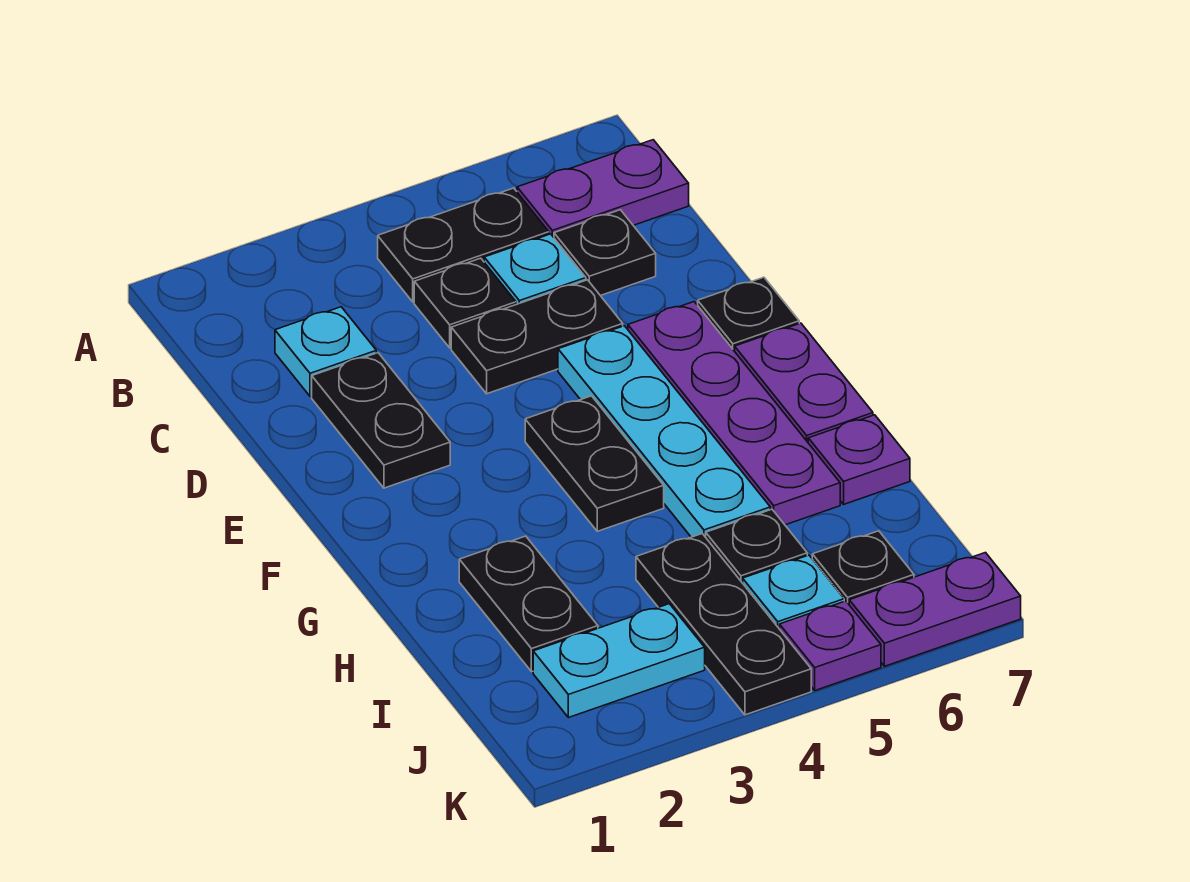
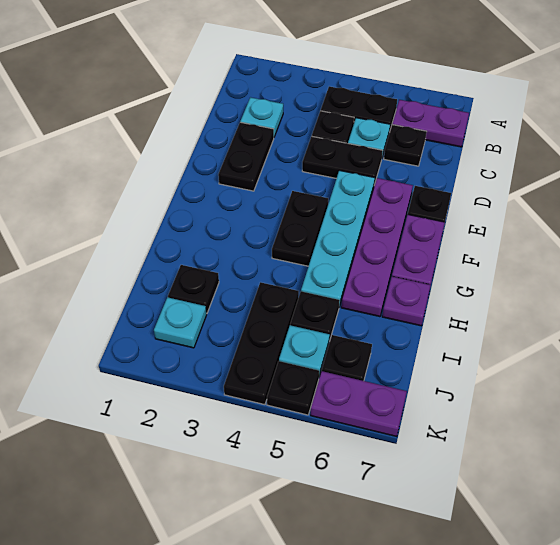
black plate H2:I2 level 1 -> black plate I2 level 1
cyan plate J2:J3 level 1 -> cyan plate J2 level 1
purple plate K5 level 1 -> black plate K5 level 1

